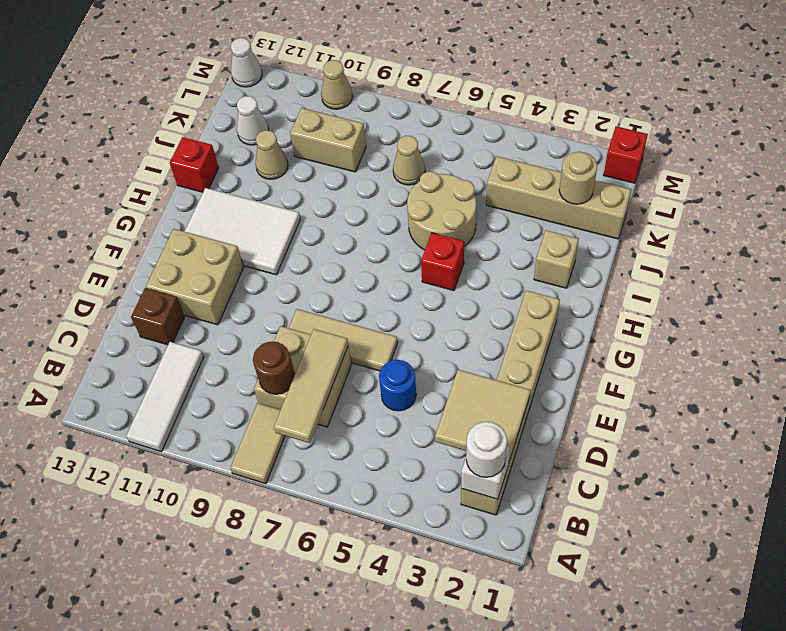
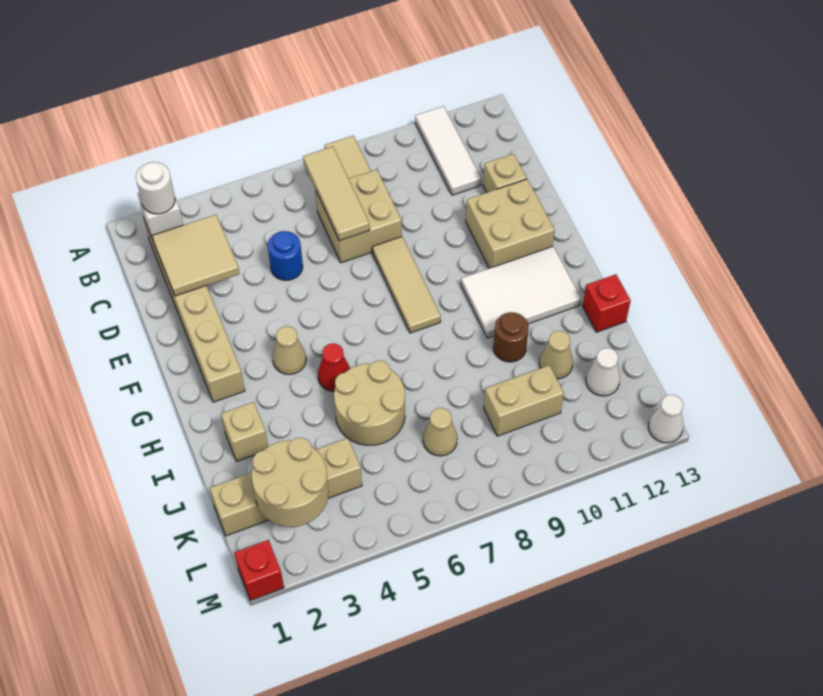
brown round brick C8 level 2 -> brown round brick I10 level 1
brown brick D12 level 1 -> tan brick D12 level 1
tan tile E6:E8 level 1 -> tan tile E8:G8 level 1
red brick H5 level 1 -> red cone H5 level 1
tan round brick K2 level 2 -> tan round brick K2:L3 level 2
tan cone M10 level 1 -> tan cone G4 level 1

